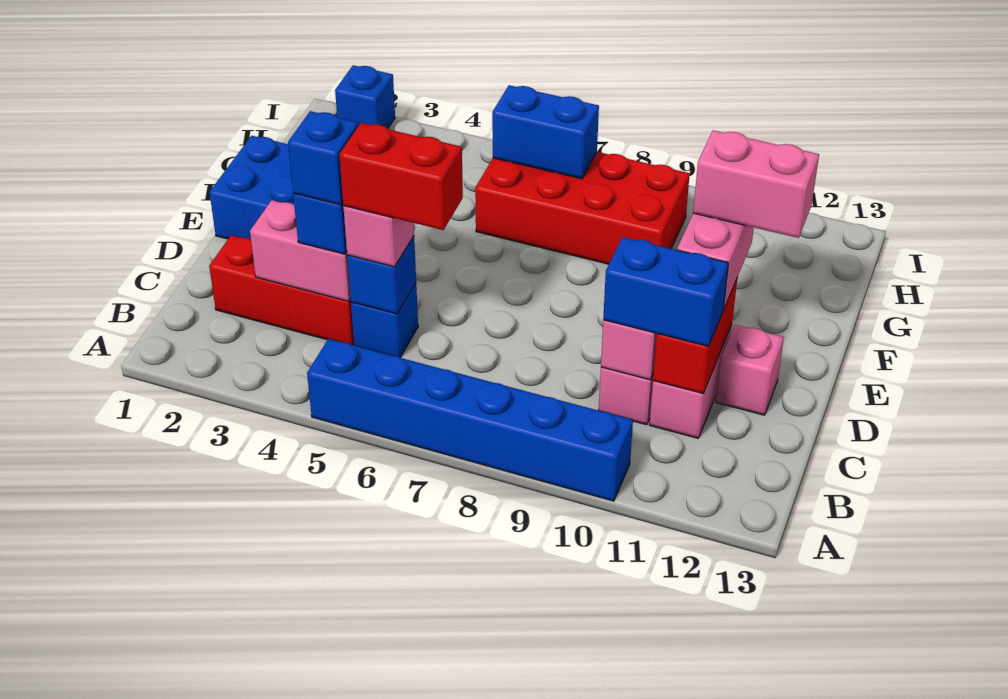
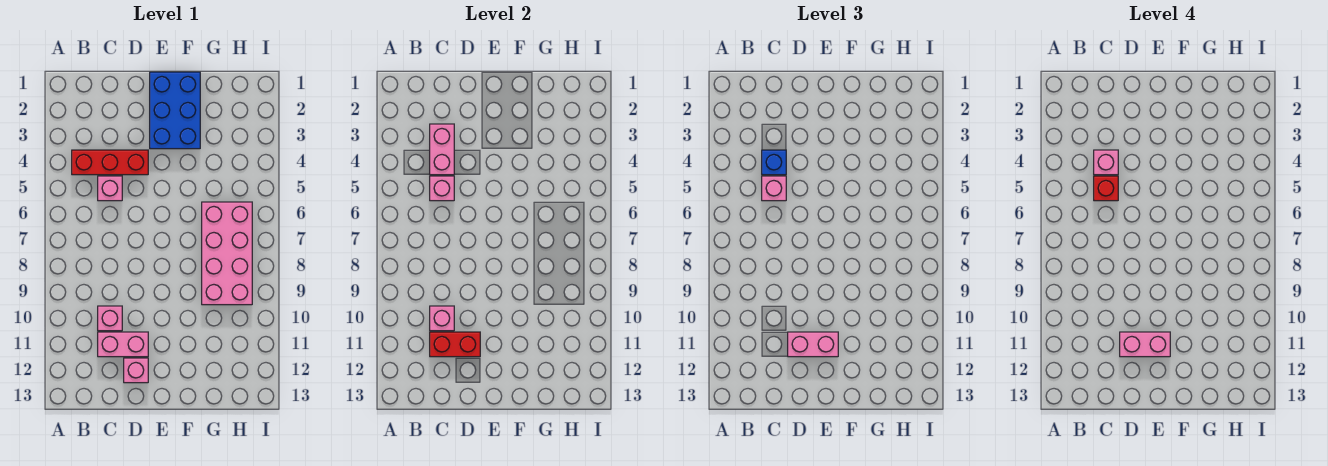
blue brick A5:A10 level 1 -> none
red brick C2:C4 level 1 -> red brick B4:D4 level 1
blue brick C4 level 4 -> pink brick C4 level 4
blue brick C5 level 1 -> pink brick C5 level 1
blue brick C5 level 2 -> pink brick C5 level 2
red brick C5:C6 level 4 -> red brick C5 level 4
blue brick C10:C11 level 3 -> none
pink brick E11:E12 level 4 -> pink brick D11:E11 level 4
red brick G6:H9 level 1 -> pink brick G6:H9 level 1
blue brick H6:H7 level 2 -> none
blue brick I2 level 1 -> none

